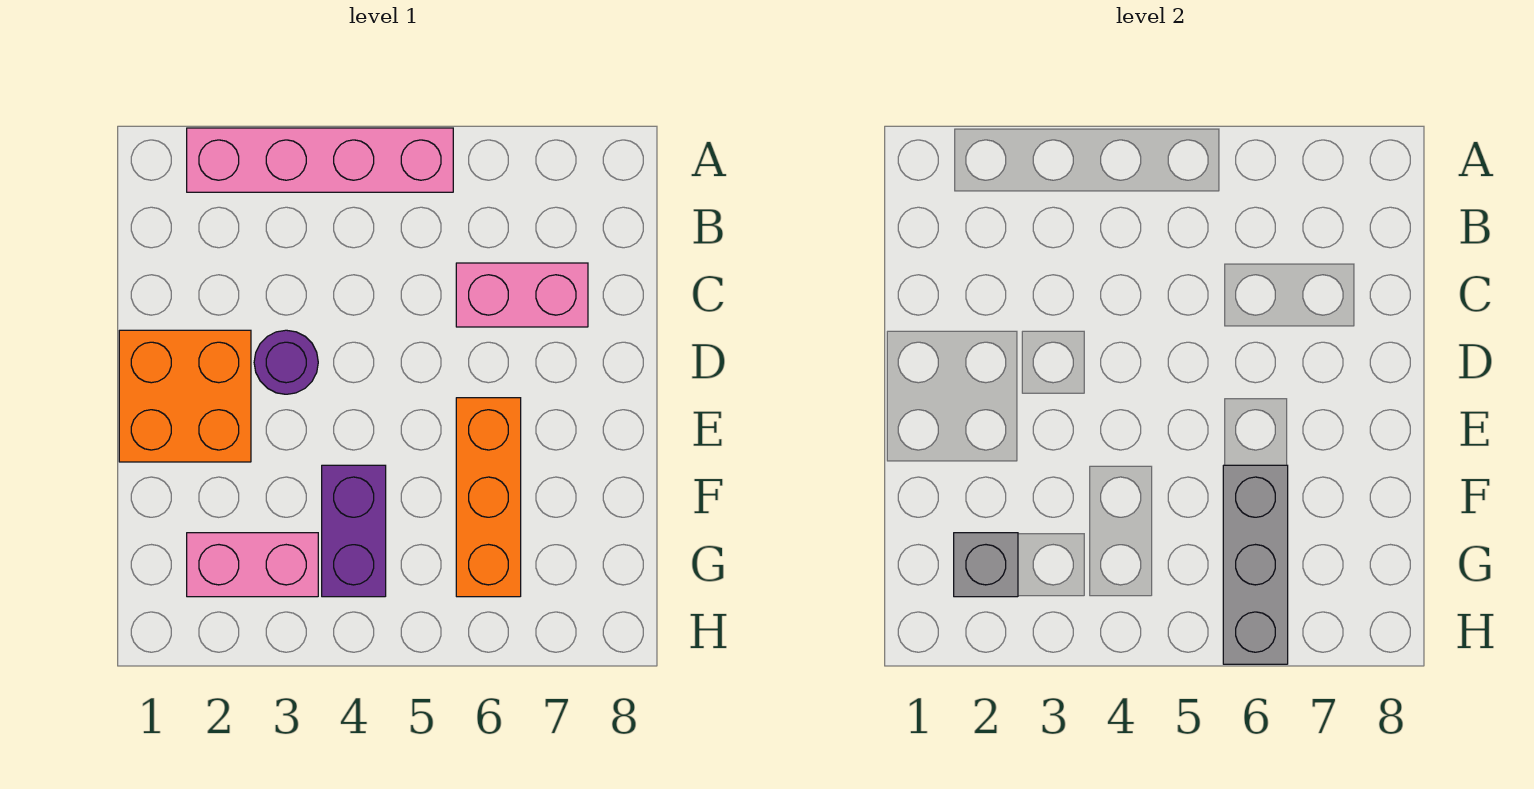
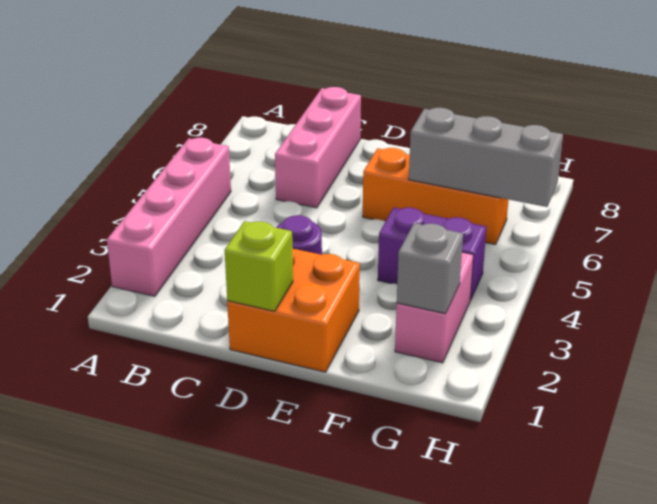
pink brick C6:C7 level 1 -> pink brick C6:C8 level 1
none -> lime brick D1 level 2

